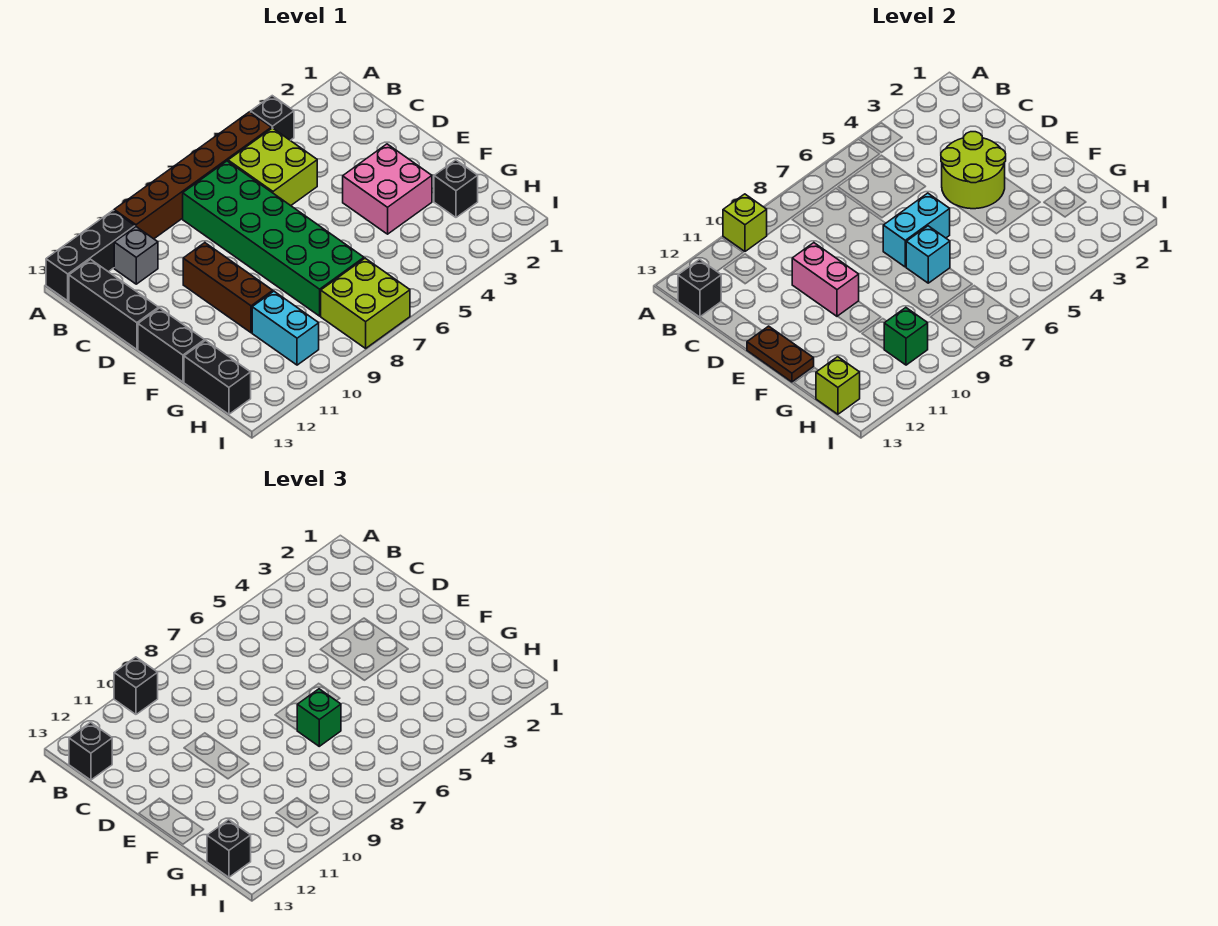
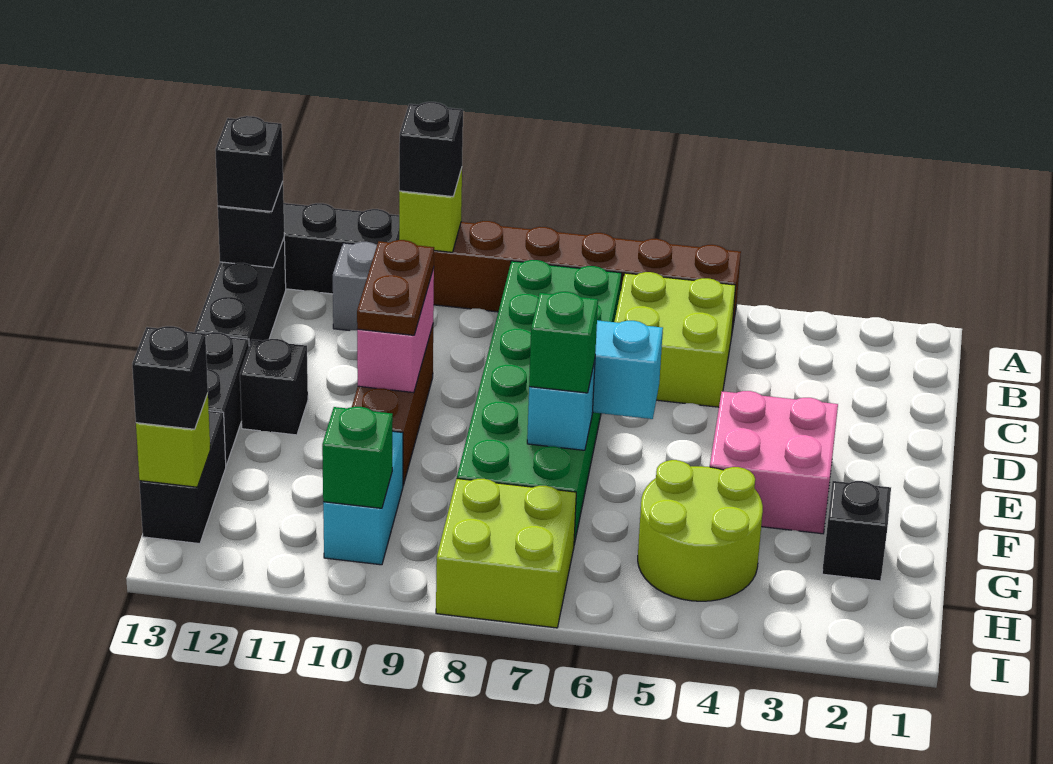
black brick A4 level 1 -> black brick E12 level 1
lime round brick D3:E4 level 2 -> lime round brick G4:H5 level 1
brown plate E13:F13 level 2 -> brown plate D10:E10 level 3

